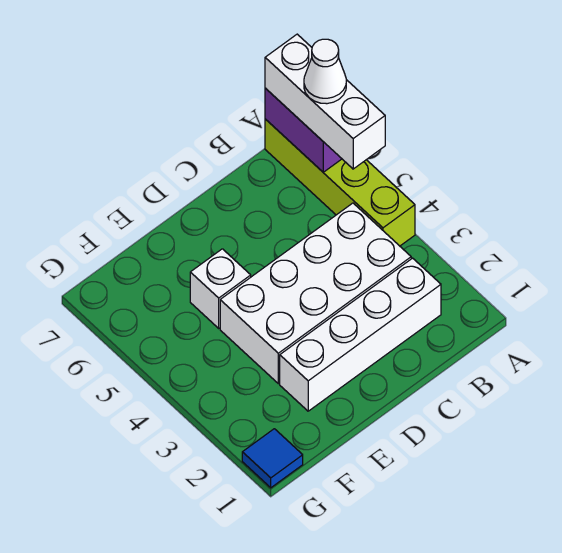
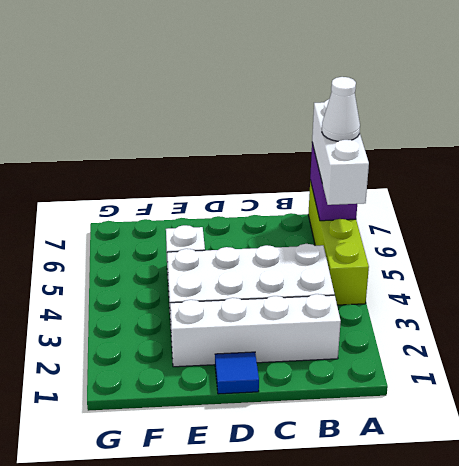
blue tile G1 level 1 -> blue tile D1 level 1

